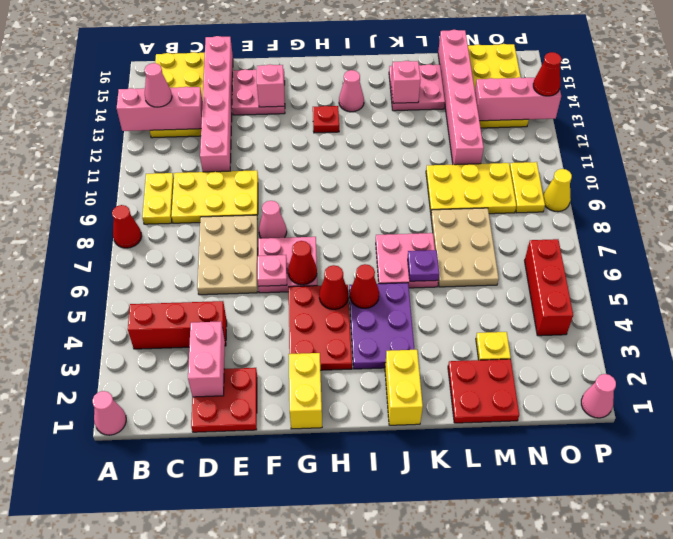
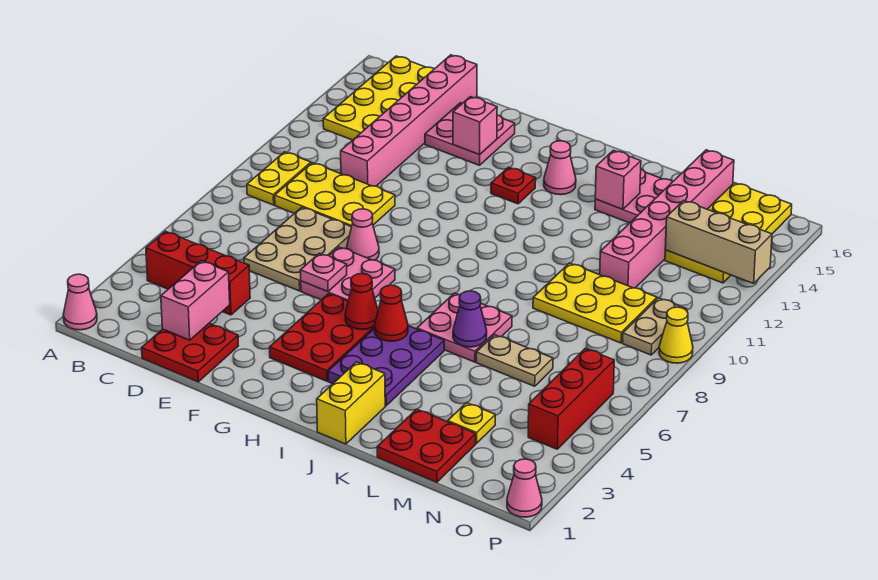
red cone A8 level 1 -> none
pink brick A13:C13 level 2 -> none
pink cone B13 level 3 -> none
yellow brick G1:G2 level 1 -> none
red cone G6 level 2 -> none
purple plate K6 level 2 -> purple cone K6 level 2
tan plate L6:M8 level 1 -> tan plate L6:M6 level 1
pink brick N13:P13 level 2 -> tan brick N13:P13 level 2
yellow plate O9:O10 level 1 -> tan plate O9:O10 level 1
red cone P13 level 3 -> none

